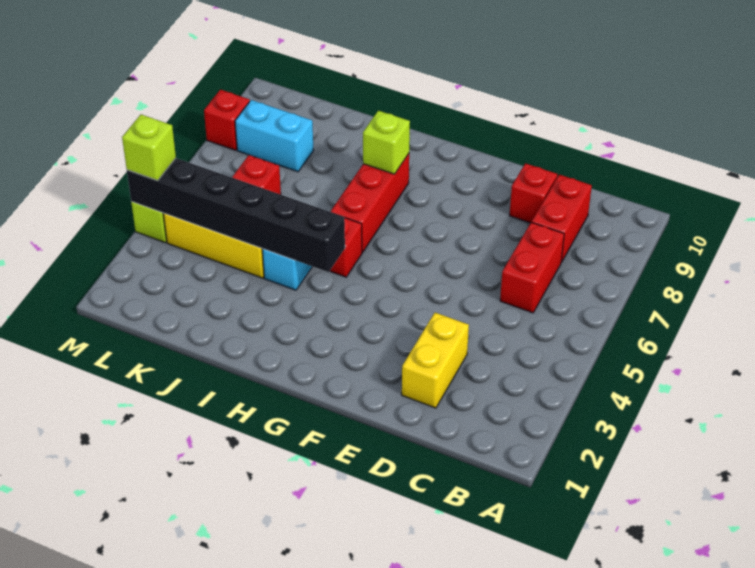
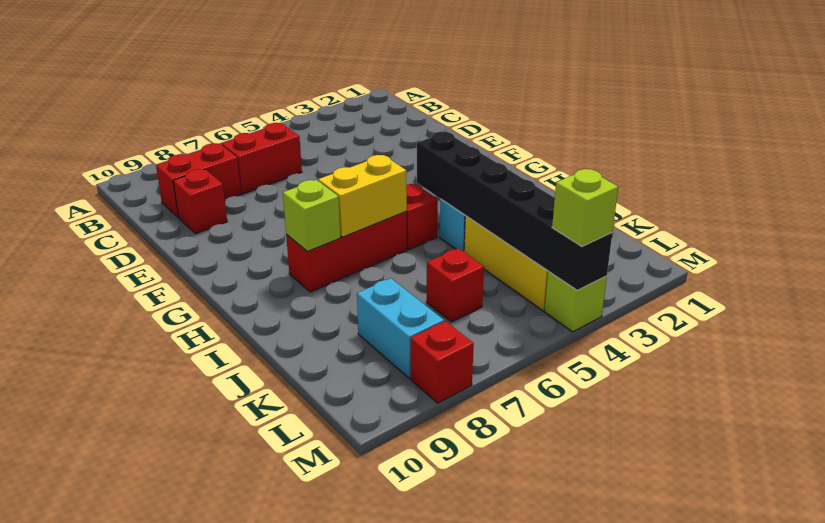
yellow brick D2:D3 level 1 -> yellow brick H6:H7 level 2

